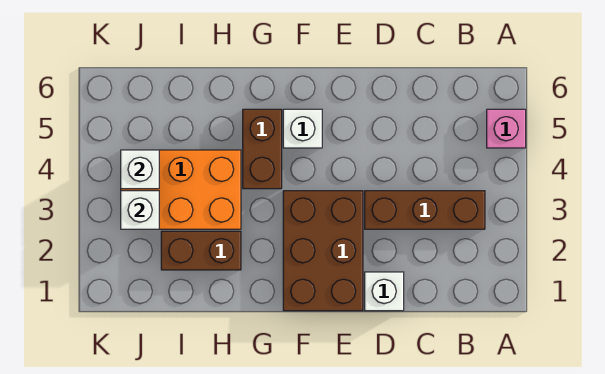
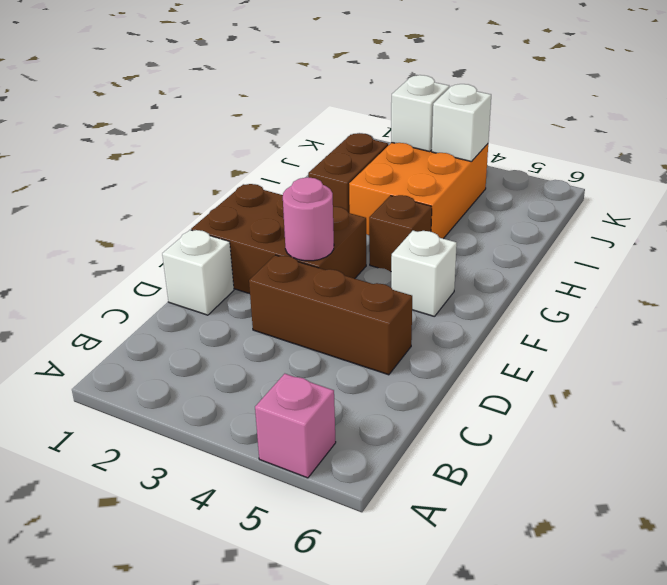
brown brick B3:D3 level 1 -> brown brick D3:D5 level 1
none -> pink round brick E3 level 2
brown brick G4:G5 level 1 -> brown brick G4 level 1

